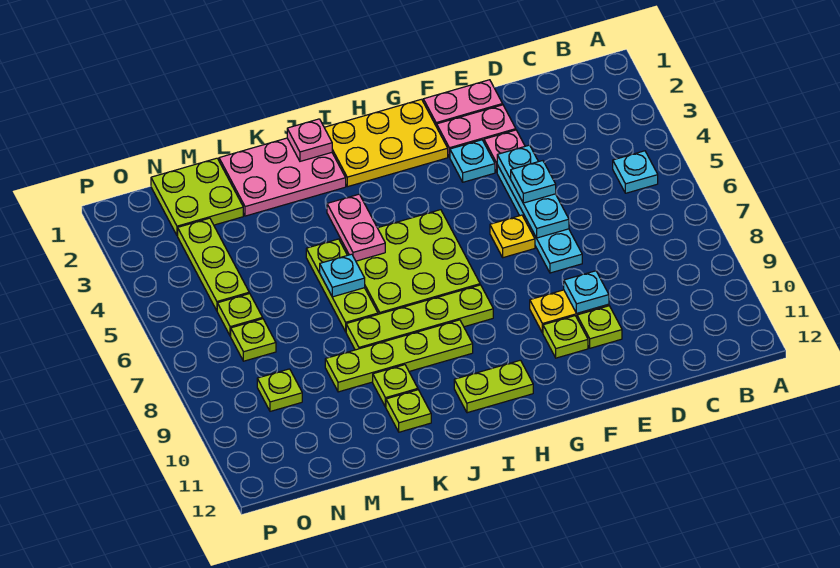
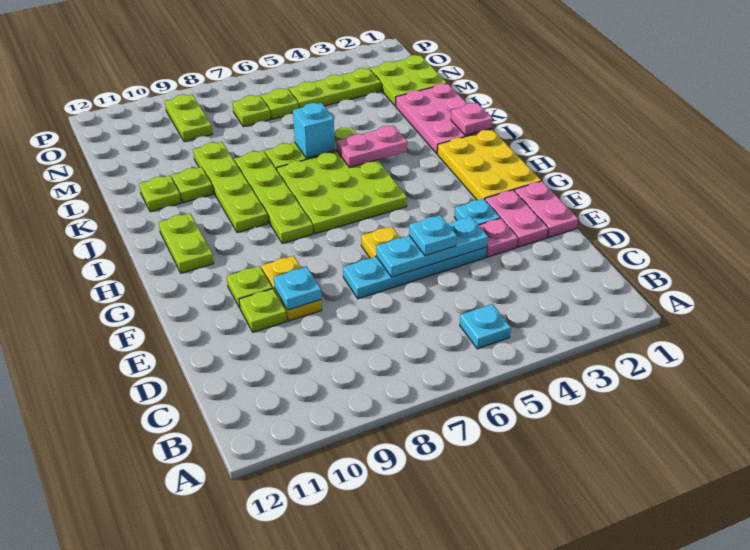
cyan plate K6 level 2 -> cyan brick K6 level 2
lime plate N9 level 1 -> lime plate N9:O9 level 1

